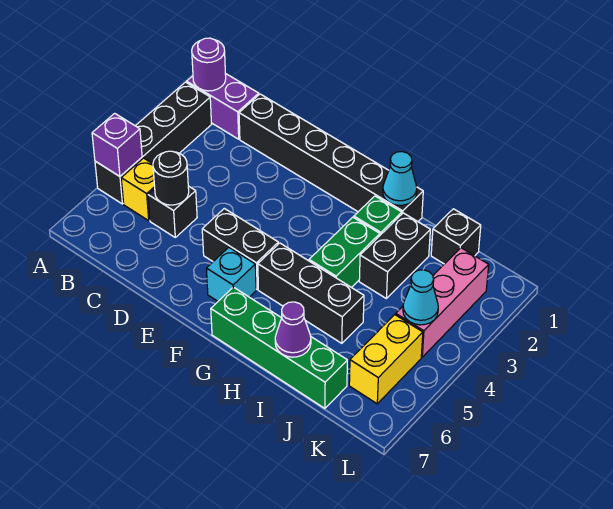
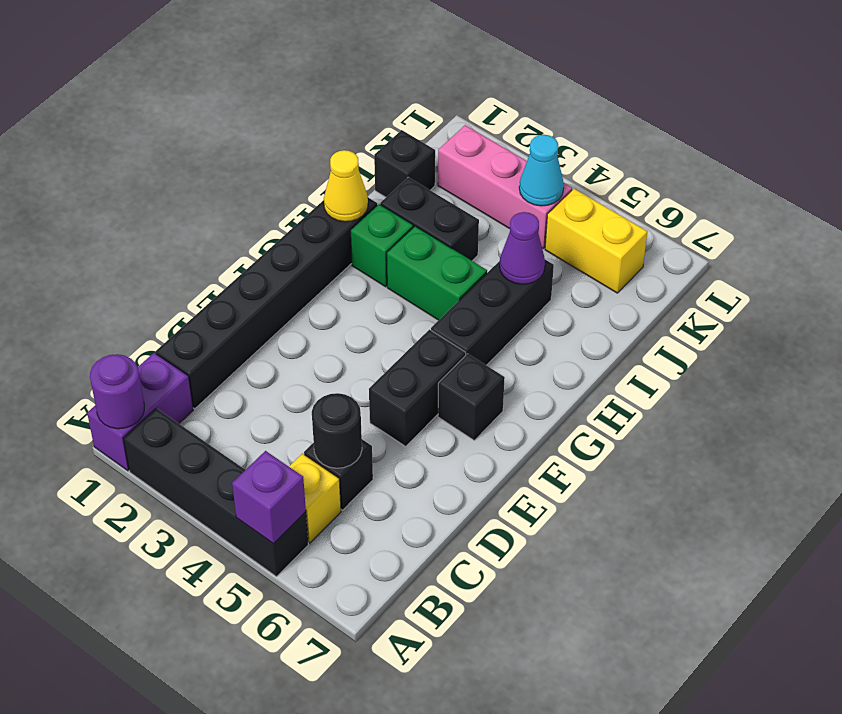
cyan brick F6 level 1 -> black brick F6 level 1
green brick G7:J7 level 1 -> none
cyan cone H1 level 2 -> yellow cone H1 level 2
purple cone I7 level 2 -> purple cone I5 level 2

